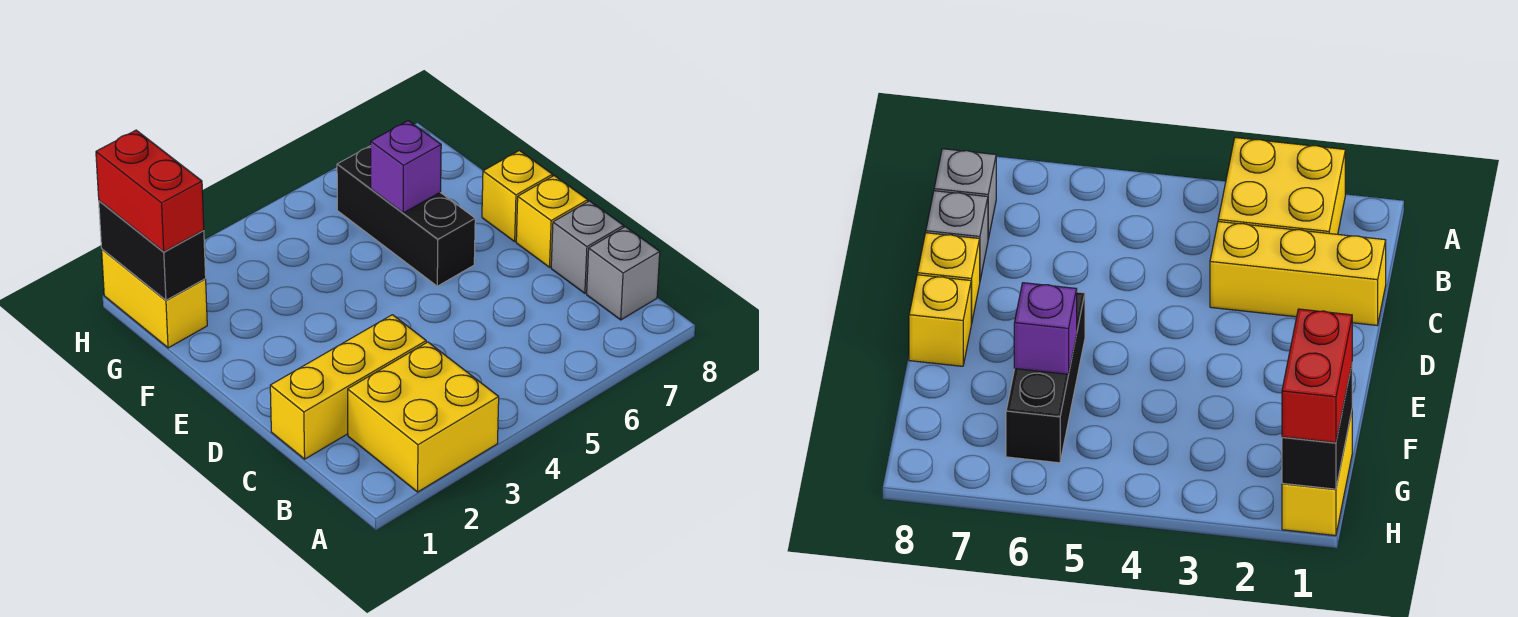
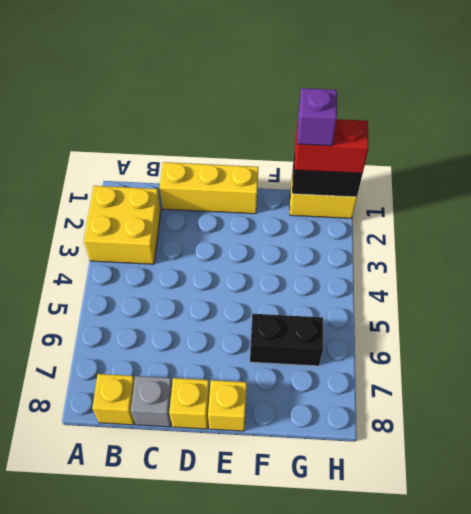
grey brick B8 level 1 -> yellow brick B8 level 1
yellow brick C1:C3 level 1 -> yellow brick C1:E1 level 1
black brick E6:G6 level 1 -> black brick F6:G6 level 1
purple brick F6 level 2 -> purple brick G1 level 4

